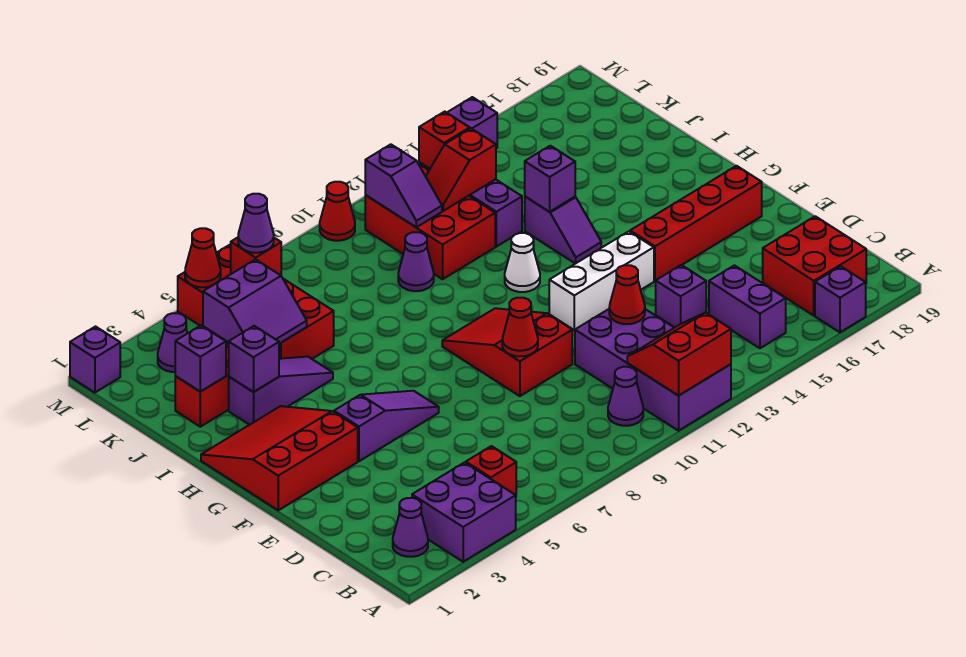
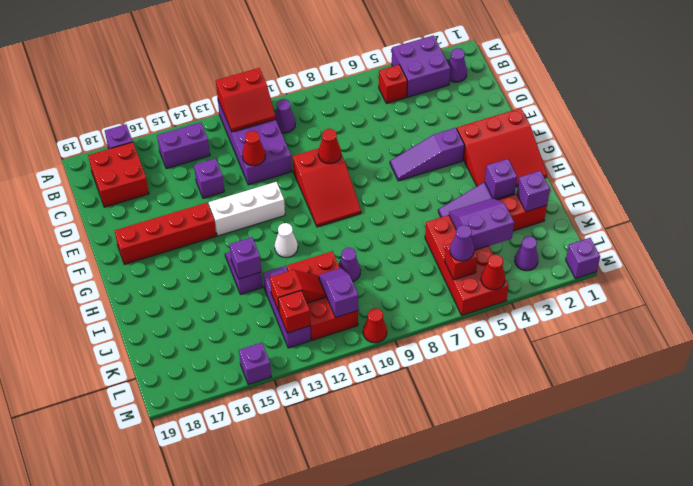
purple brick B15:C15 level 1 -> purple brick B14:B15 level 1

